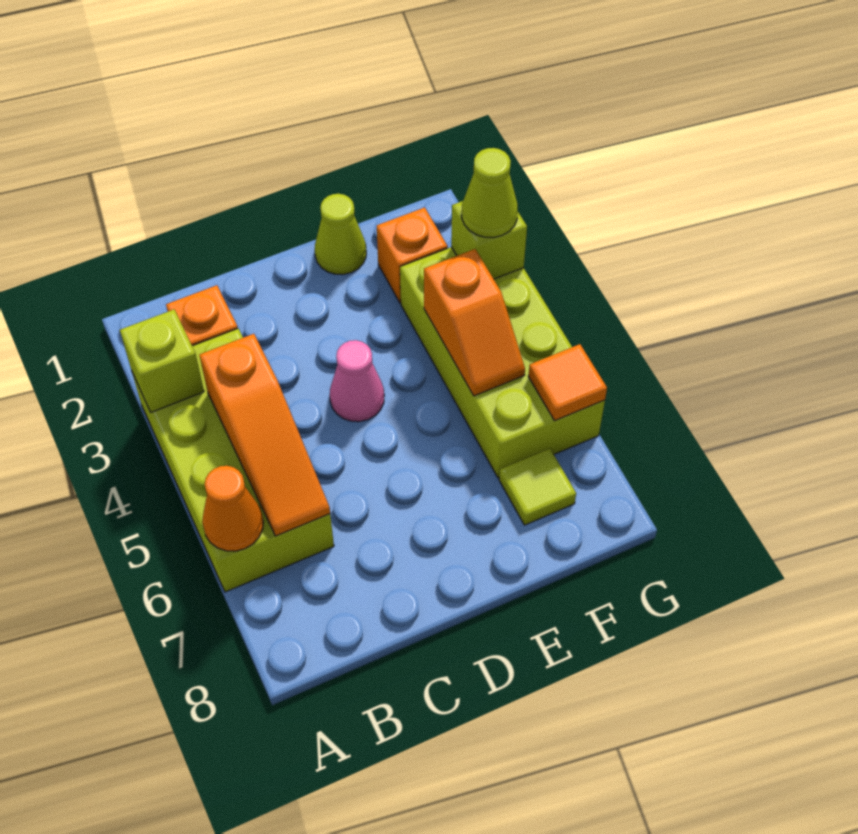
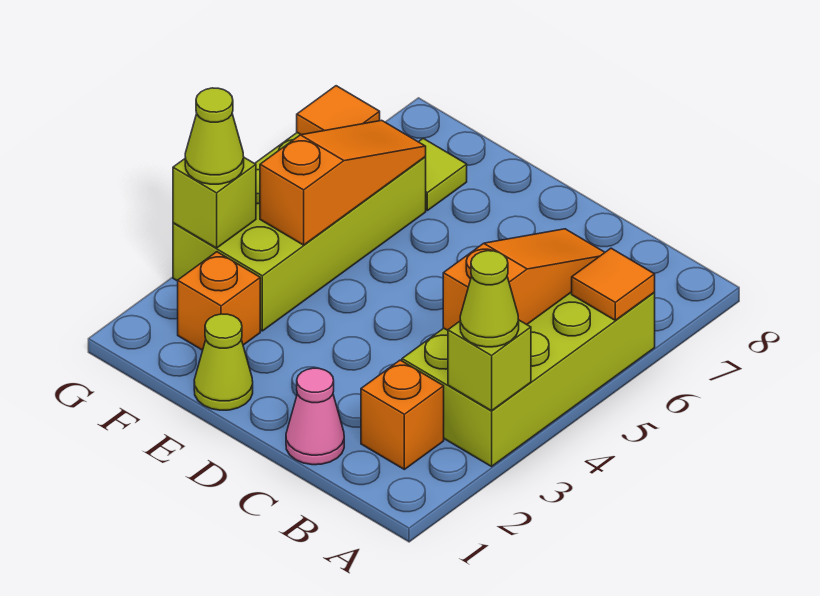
none -> lime cone A3 level 3
orange cone A6 level 2 -> orange tile A6 level 2
pink cone D4 level 1 -> pink cone C1 level 1
orange slope F4:F5 level 2 top 4 -> orange slope F4:F6 level 2 top 4

